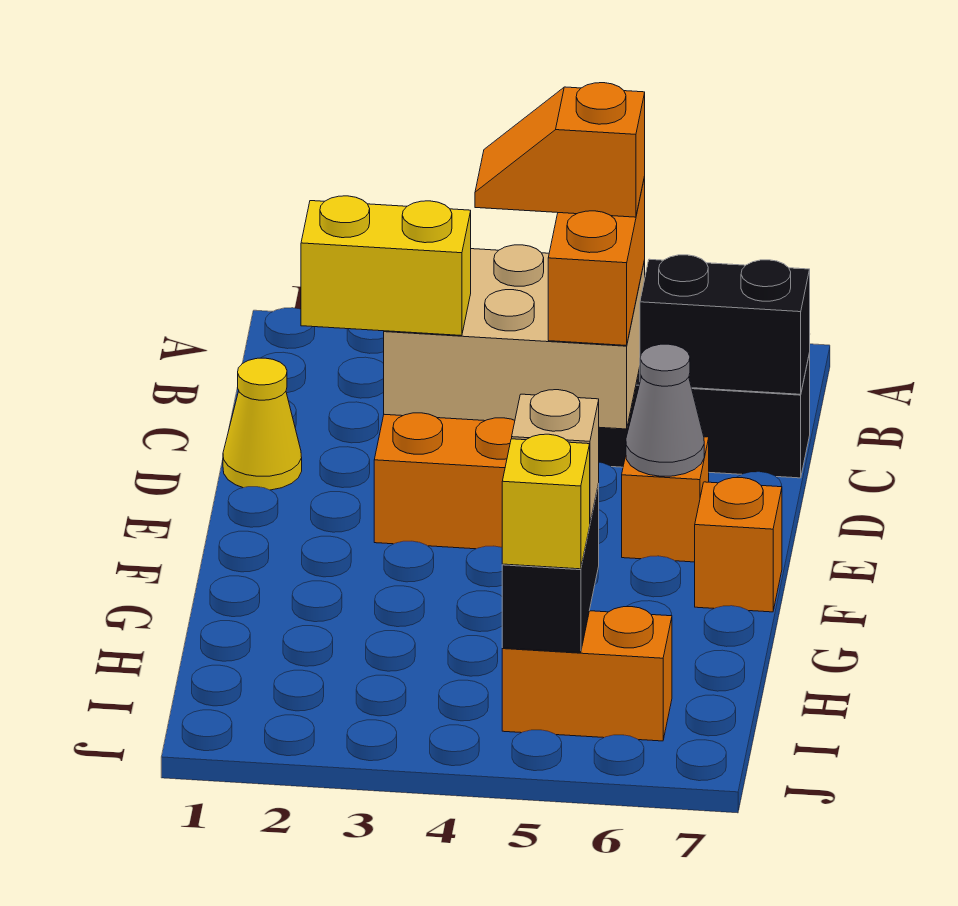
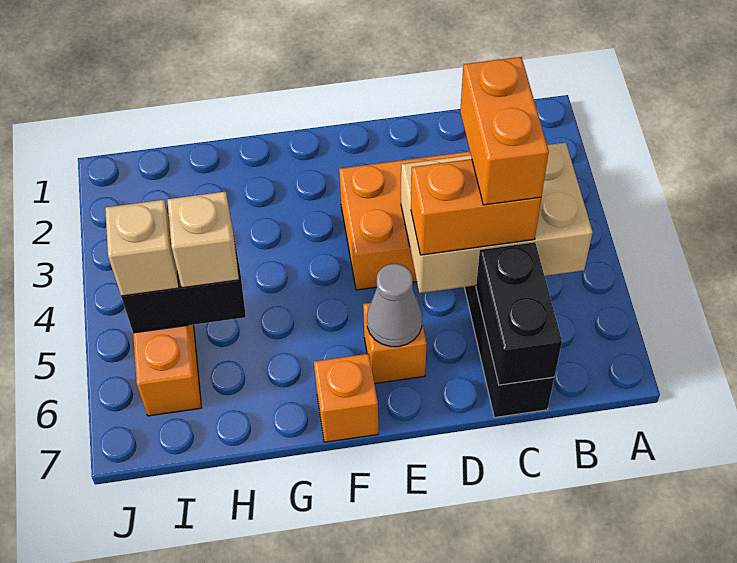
tan brick C3:D5 level 2 -> tan brick B4:D5 level 2
orange slope C4:C5 level 4 top 5 -> orange brick C4:C5 level 4
yellow cone D1 level 1 -> none
yellow brick D2:D3 level 3 -> none
yellow brick I5 level 3 -> tan brick I5 level 3

